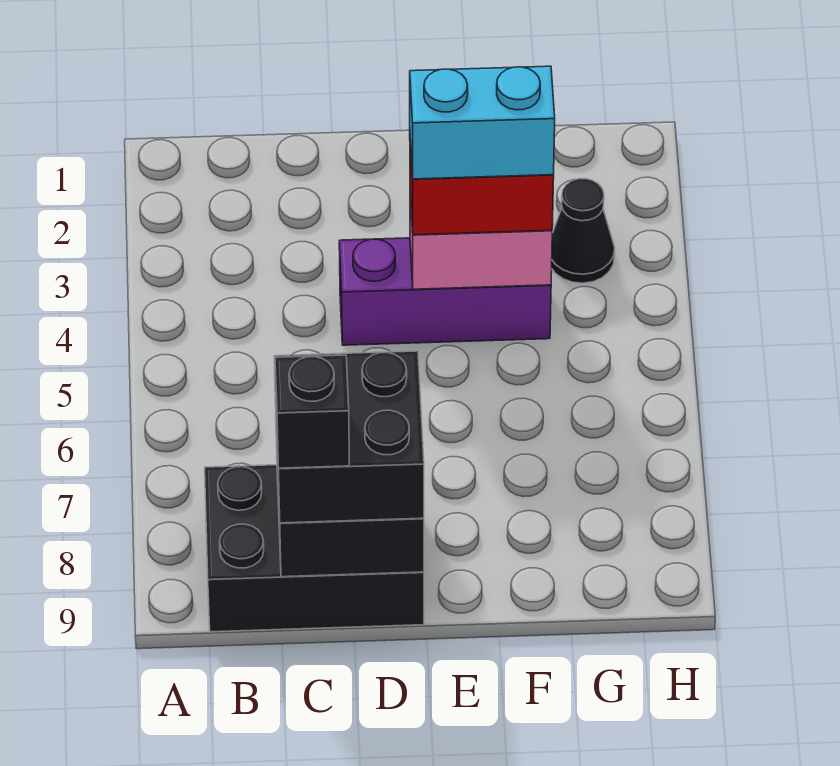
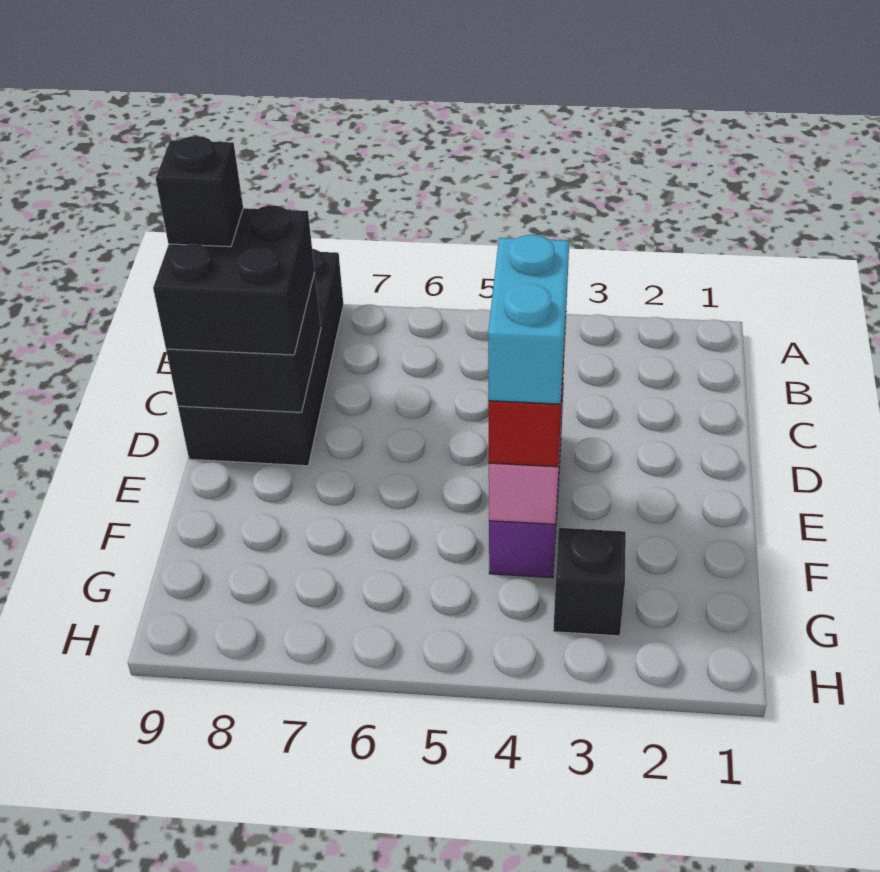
black brick B8:D9 level 1 -> black brick A8:D9 level 1
black cone G3 level 1 -> black brick G3 level 1

